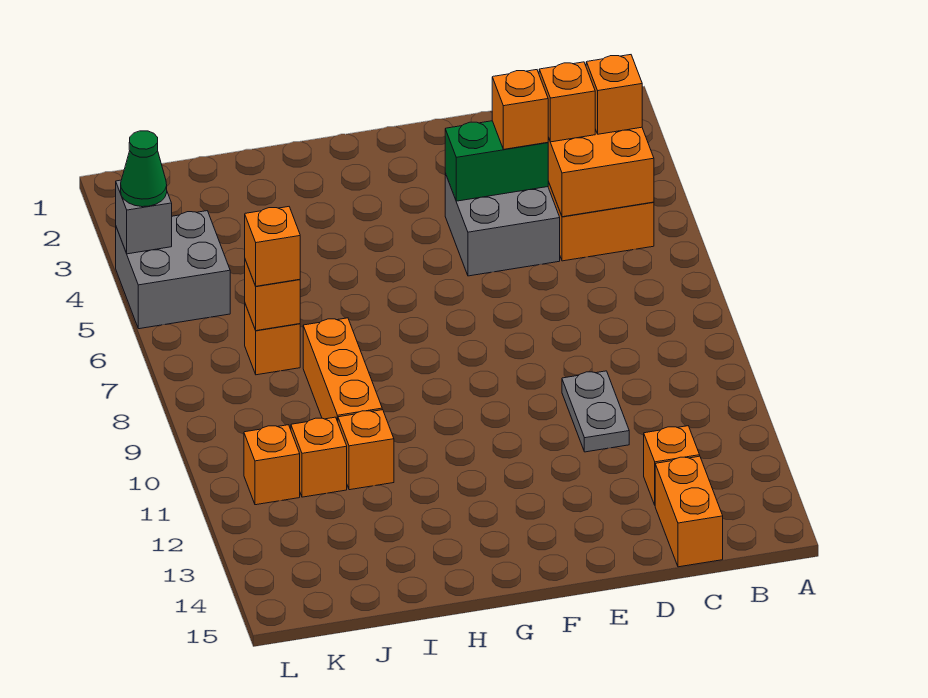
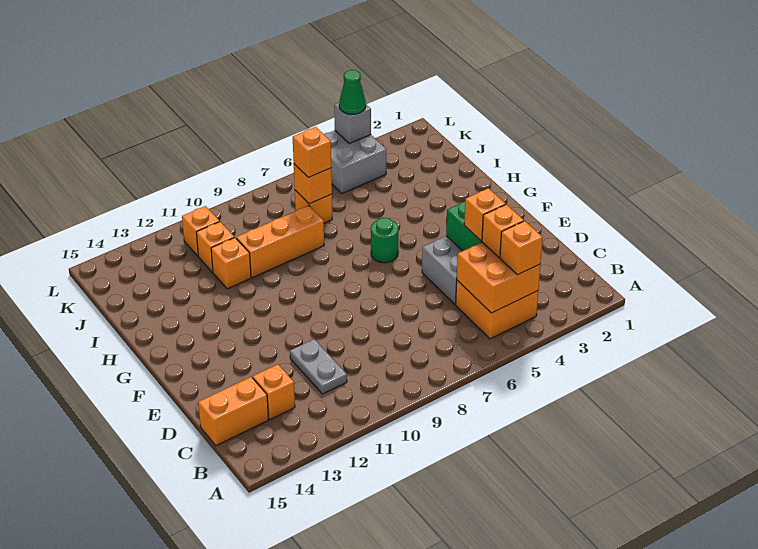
grey plate D10:D11 level 1 -> grey plate C11:D11 level 1
none -> green round brick G6 level 1

